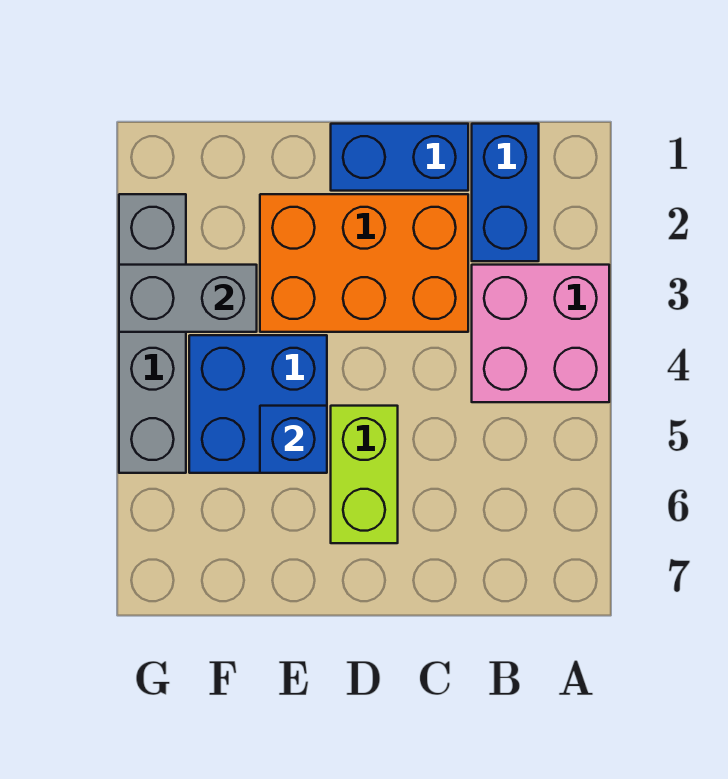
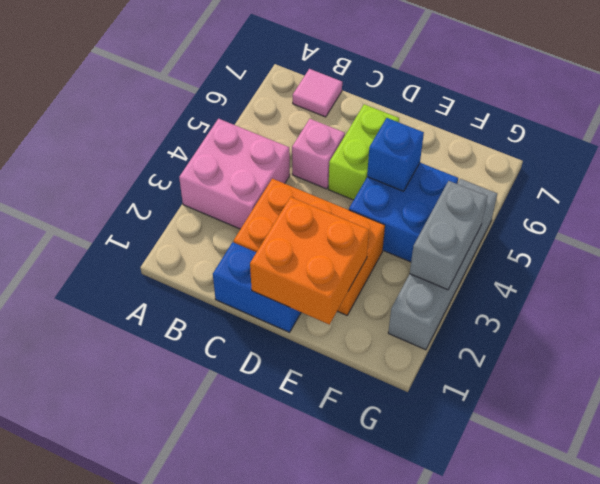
blue brick B1:B2 level 1 -> none
none -> pink tile B7 level 1
none -> pink brick C5 level 1
none -> orange brick D1:E2 level 2
grey brick F3:G3 level 2 -> grey brick G3:G4 level 2

